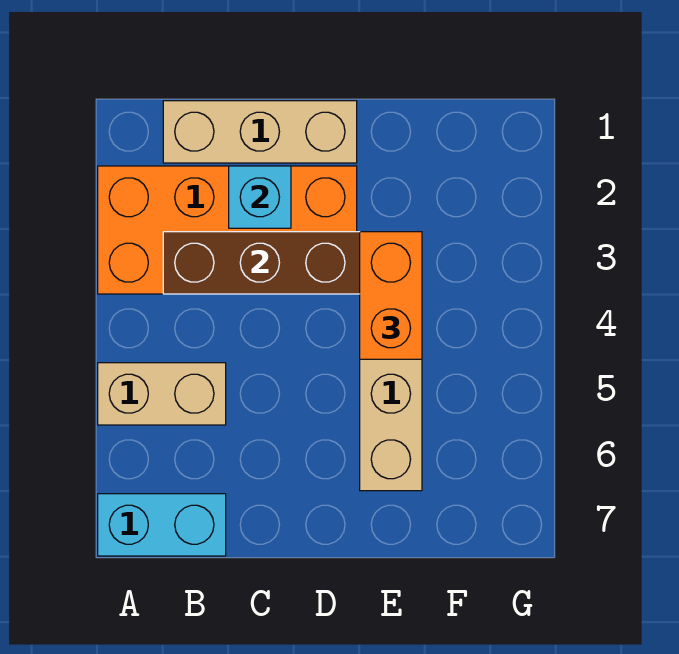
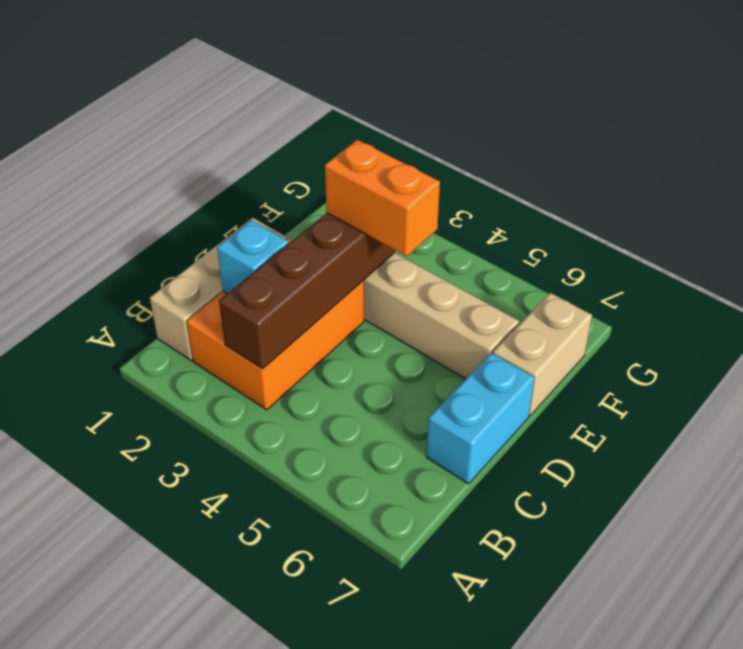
orange brick A2:D3 level 1 -> orange brick B2:D3 level 1
tan brick A5:B5 level 1 -> tan brick E7:F7 level 1
cyan brick A7:B7 level 1 -> cyan brick C7:D7 level 1

